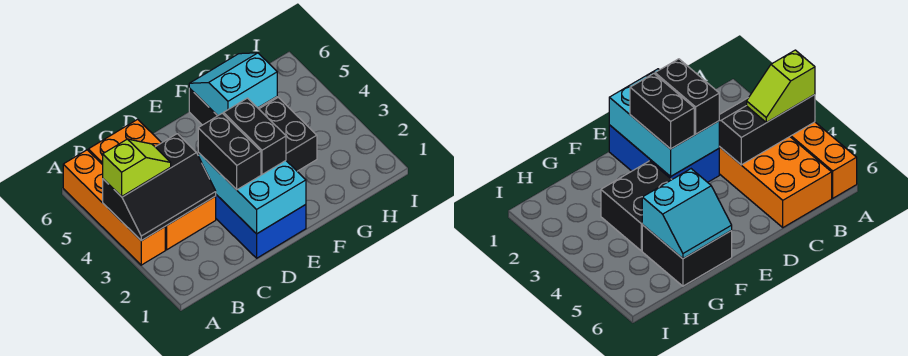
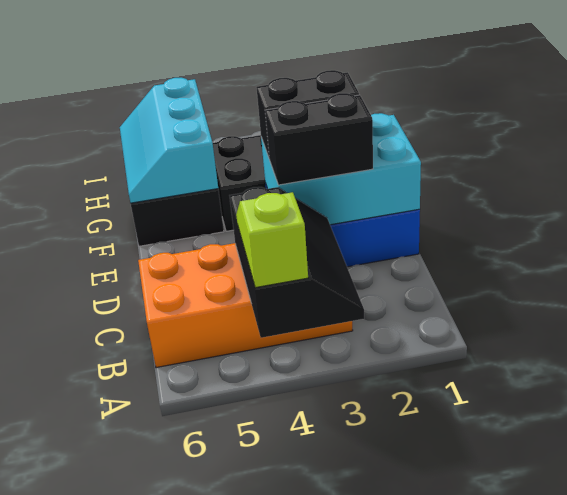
orange brick A3:A6 level 1 -> none
cyan slope F5:G6 level 2 top 5 -> cyan slope F5:H6 level 2 top 5

